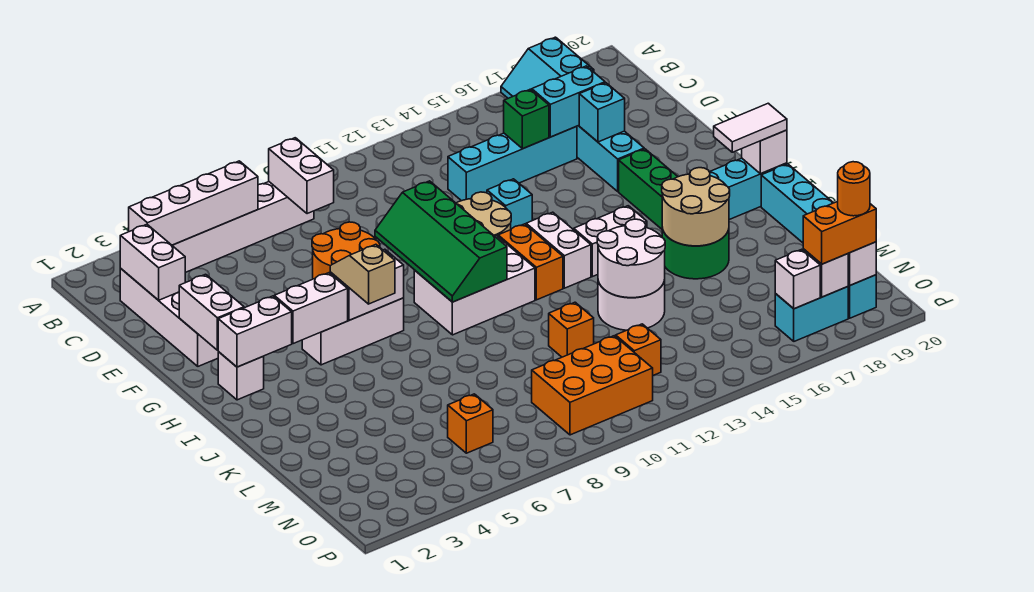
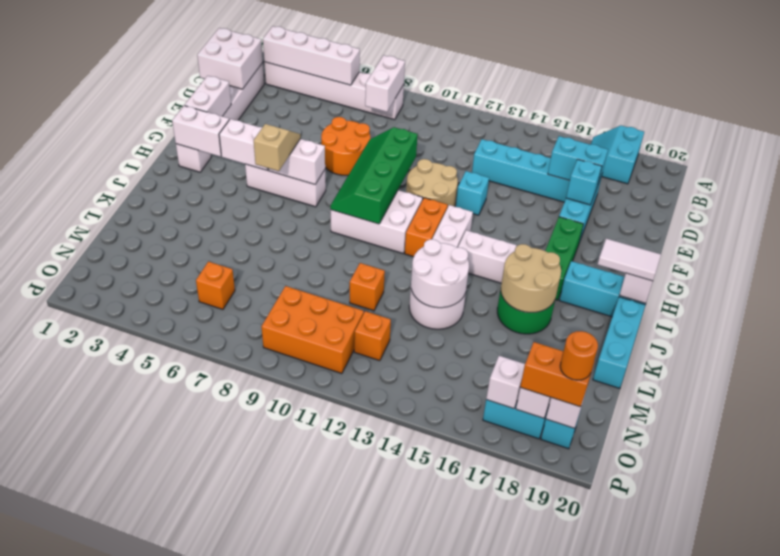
white brick C2:D2 level 2 -> white brick C1:D2 level 2
green brick D15 level 2 -> none

